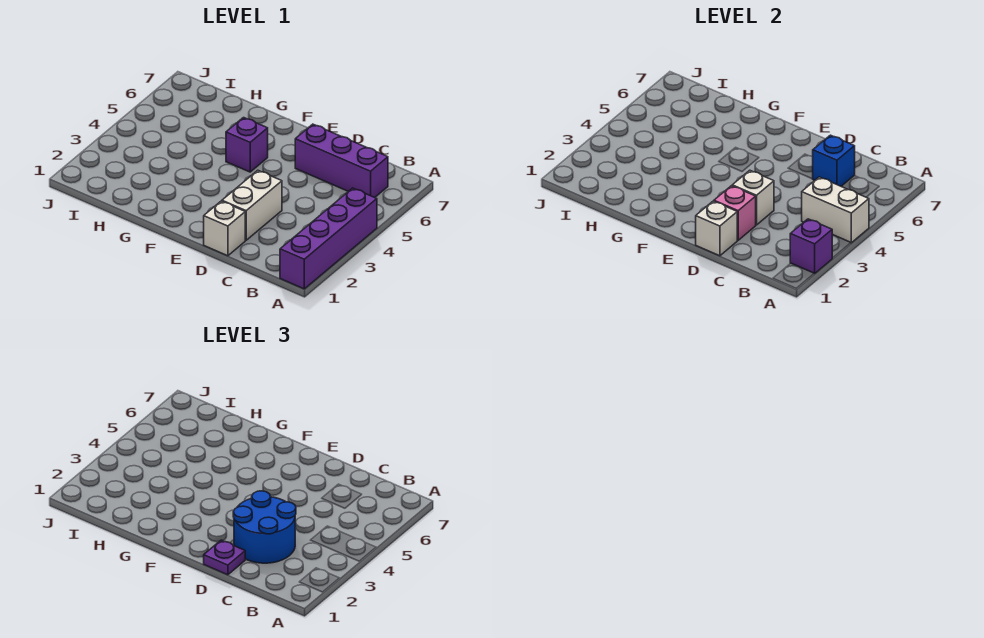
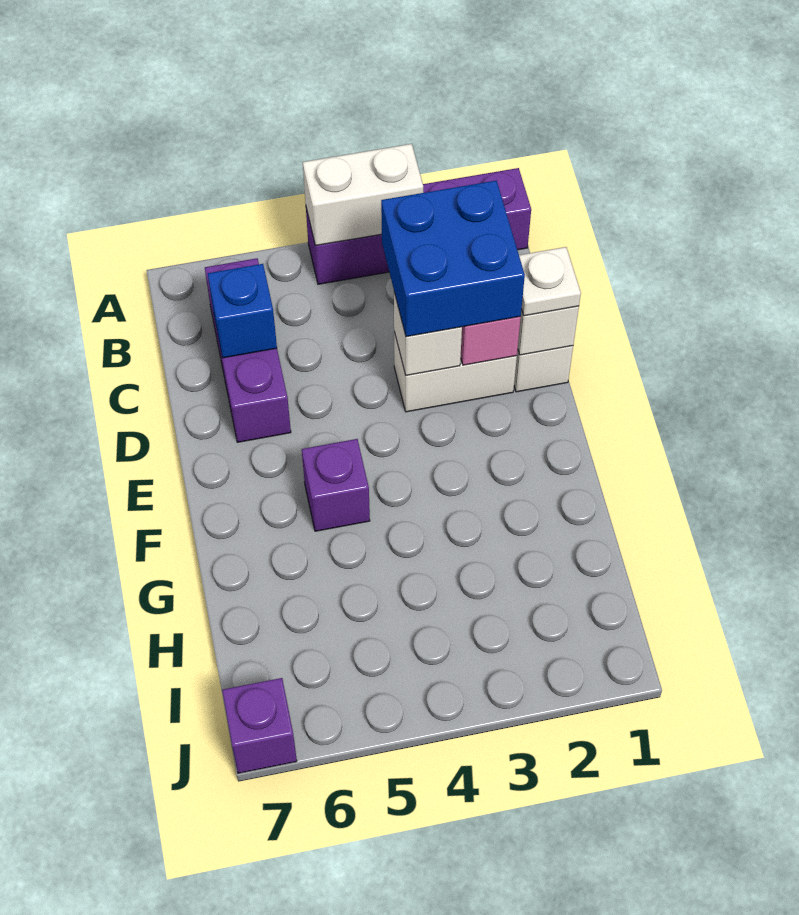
purple brick A2 level 2 -> purple brick J7 level 1
white brick A4:B4 level 2 -> white brick A3:A4 level 2
blue round brick C2:D3 level 3 -> blue brick C2:D3 level 3
purple plate D1 level 3 -> white plate D1 level 3

